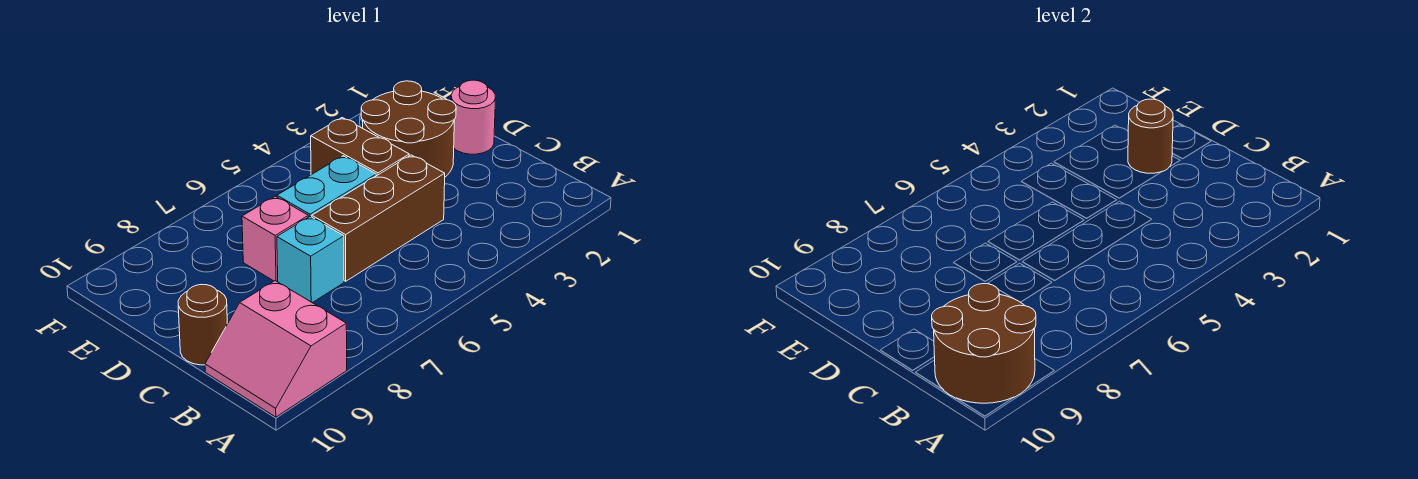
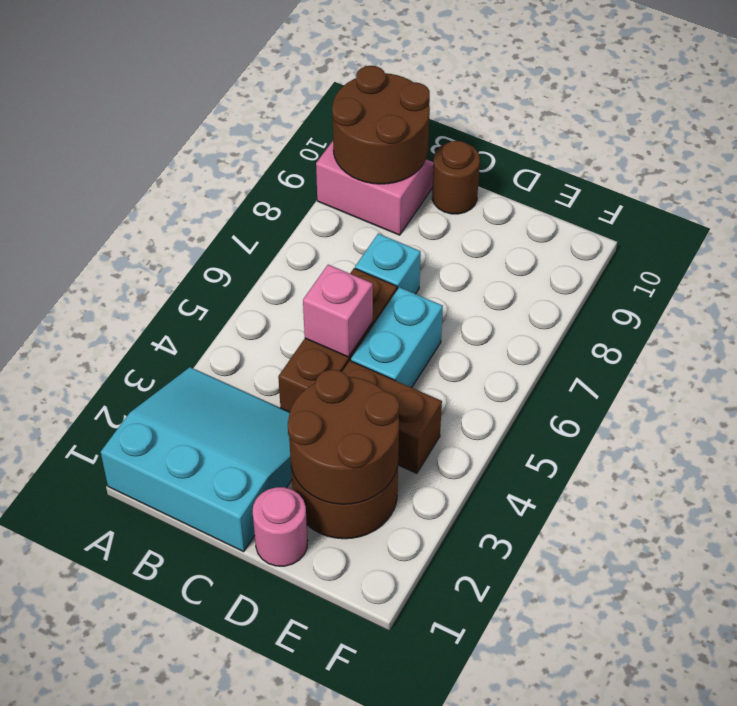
none -> cyan slope A1:C3 level 1 top 1
brown round brick D2 level 2 -> brown round brick D2:E3 level 2
pink brick D7 level 1 -> pink brick C5 level 2

